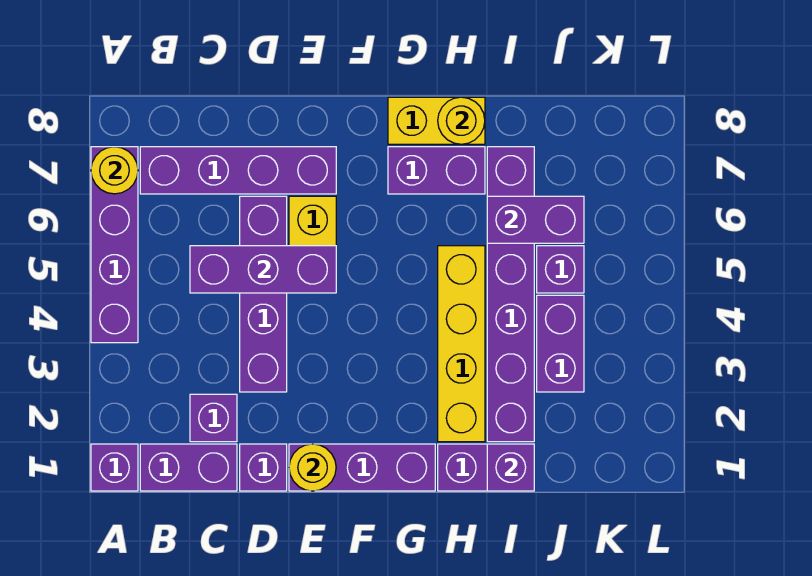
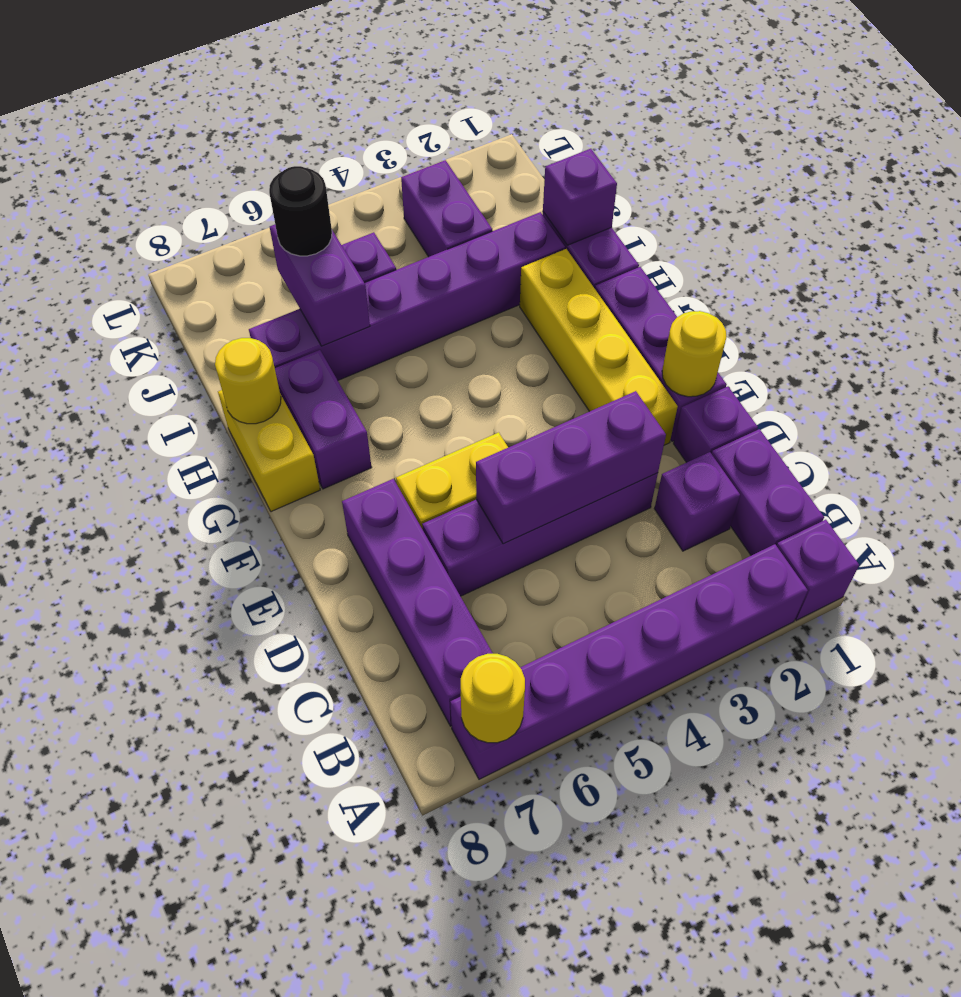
purple brick A4:A7 level 1 -> purple brick A2:A7 level 1
purple brick C5:E5 level 2 -> purple brick D3:D5 level 2
yellow brick H2:H5 level 1 -> yellow brick E2:H2 level 1
purple brick J3:J4 level 1 -> purple brick J3:K3 level 1
none -> black round brick J6 level 3

